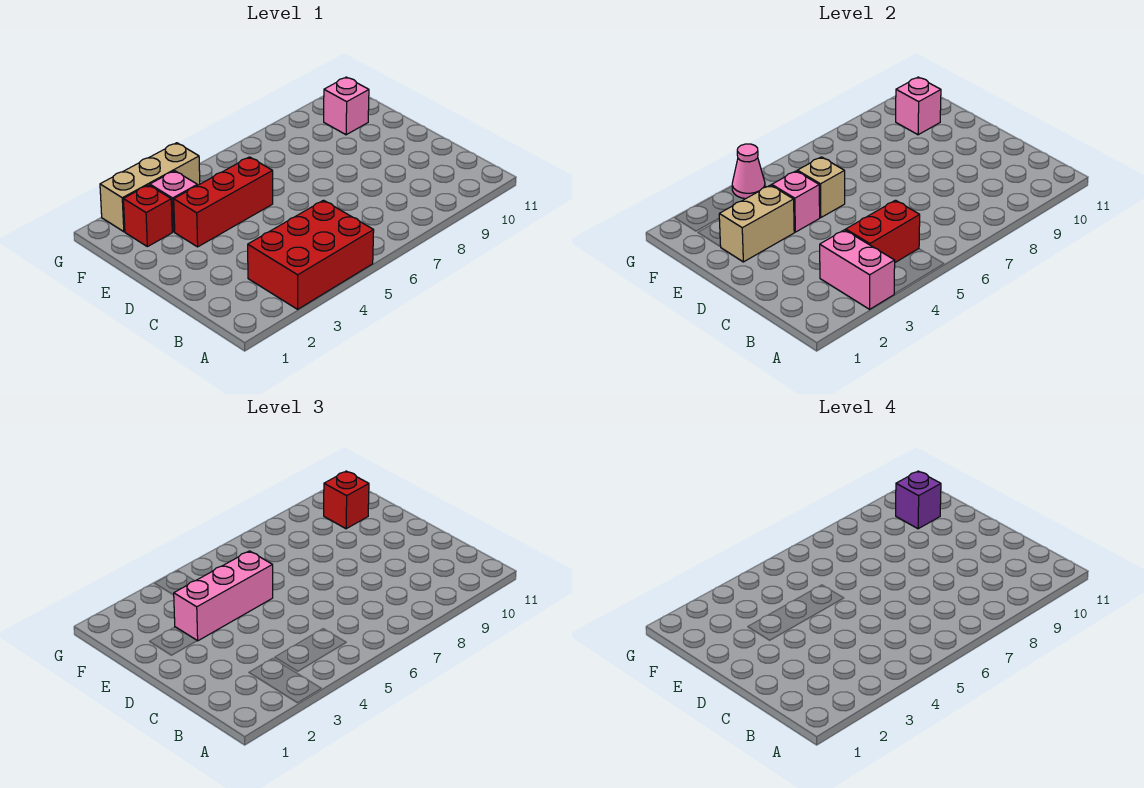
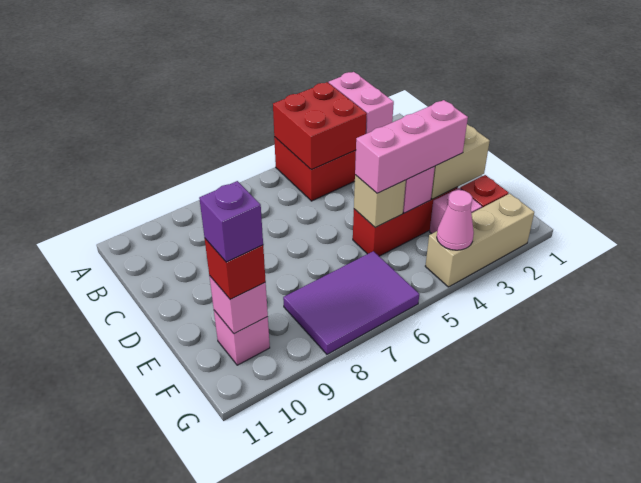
red brick B4:B5 level 2 -> red brick A4:B5 level 2
none -> purple tile F6:G8 level 1

